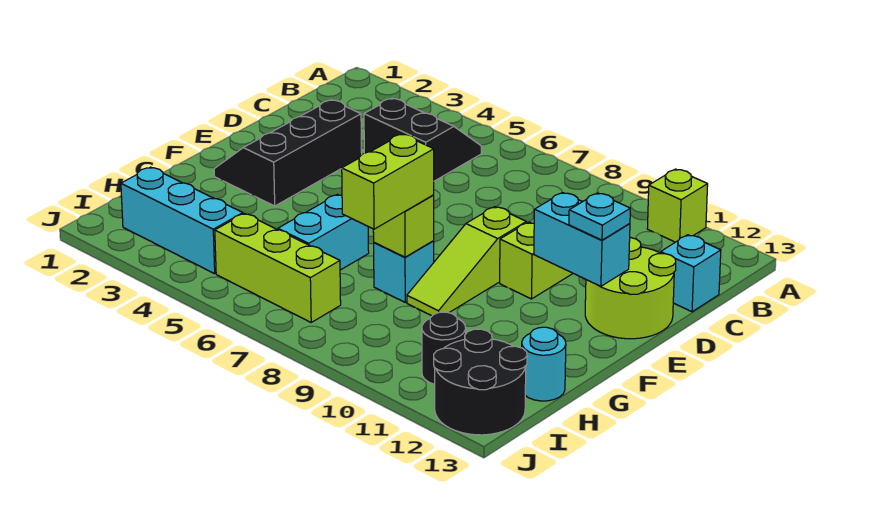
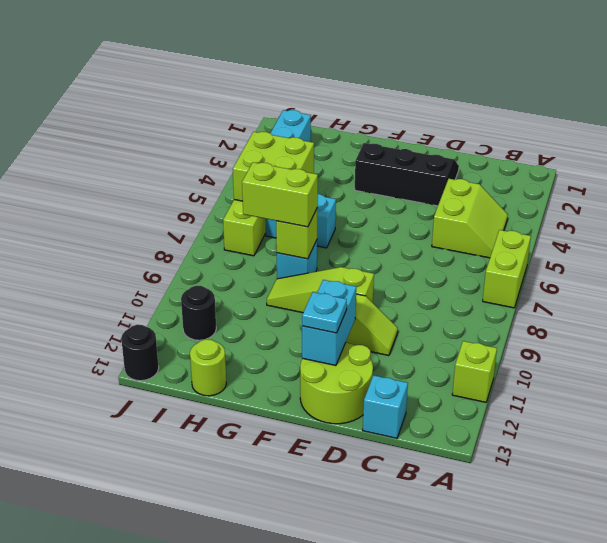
none -> lime brick A6:A7 level 1
black slope B4:C5 level 1 top C -> lime slope B4:C5 level 1 top C
none -> lime brick H5:I6 level 2
cyan round brick H13 level 1 -> lime round brick H13 level 1
black round brick I12:J13 level 1 -> black round brick J13 level 1

